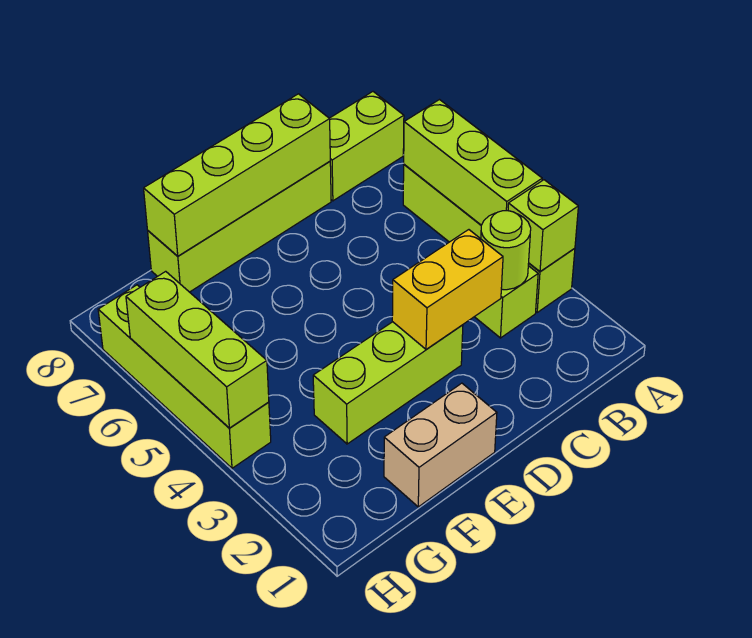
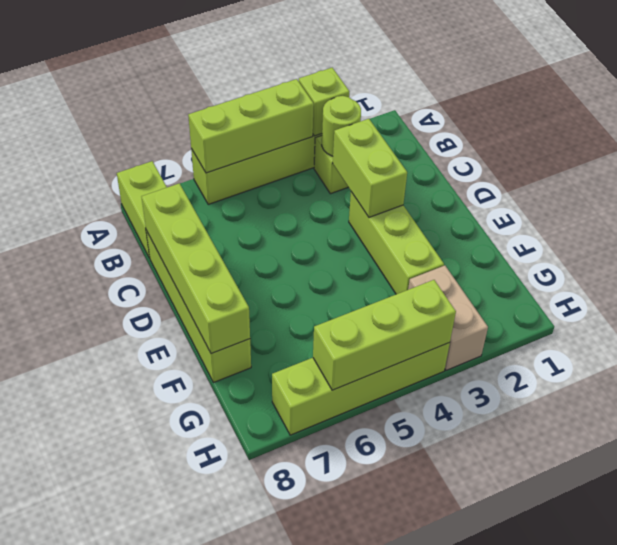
yellow brick C3:D3 level 2 -> lime brick C3:D3 level 2
tan brick E1:F1 level 1 -> tan brick G3:H3 level 1

